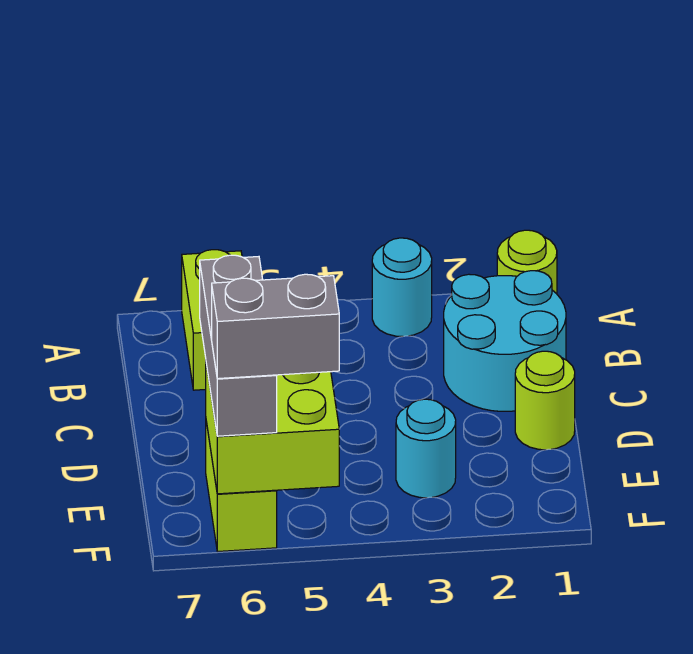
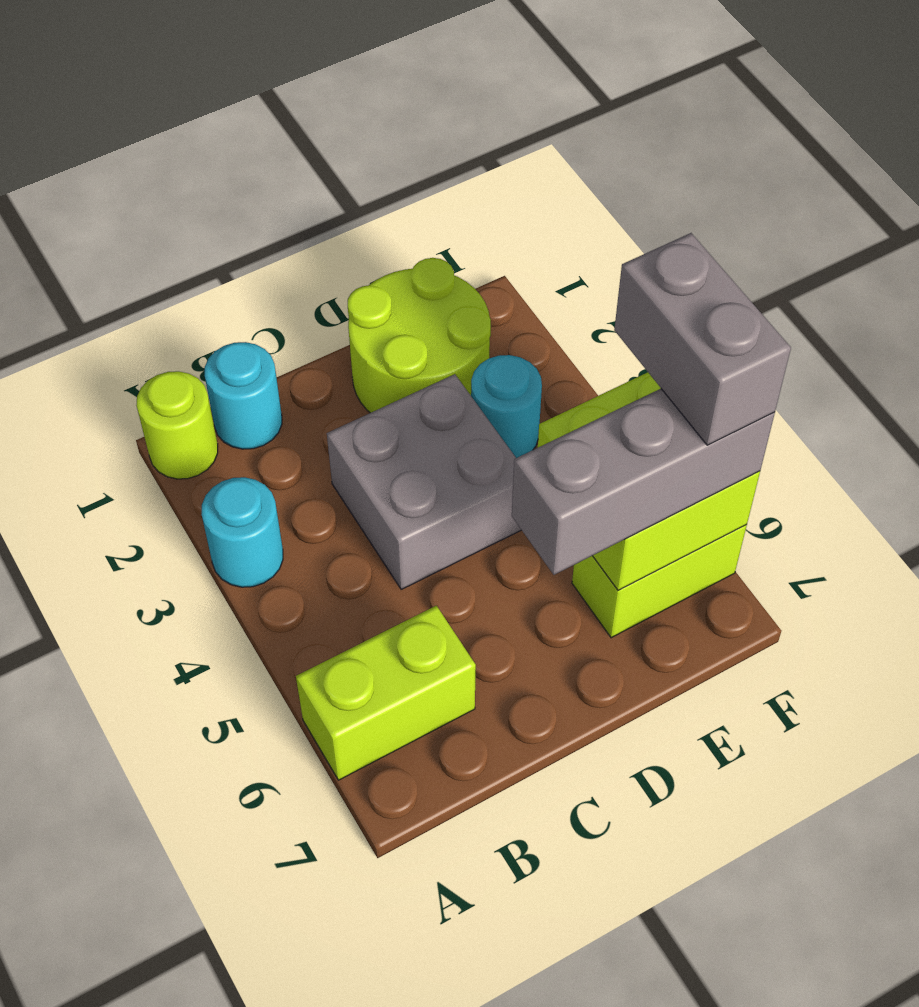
cyan round brick B1:C2 level 1 -> cyan round brick B1 level 1
none -> grey brick C3:D4 level 1
lime round brick D1 level 1 -> lime round brick D1:E2 level 1

